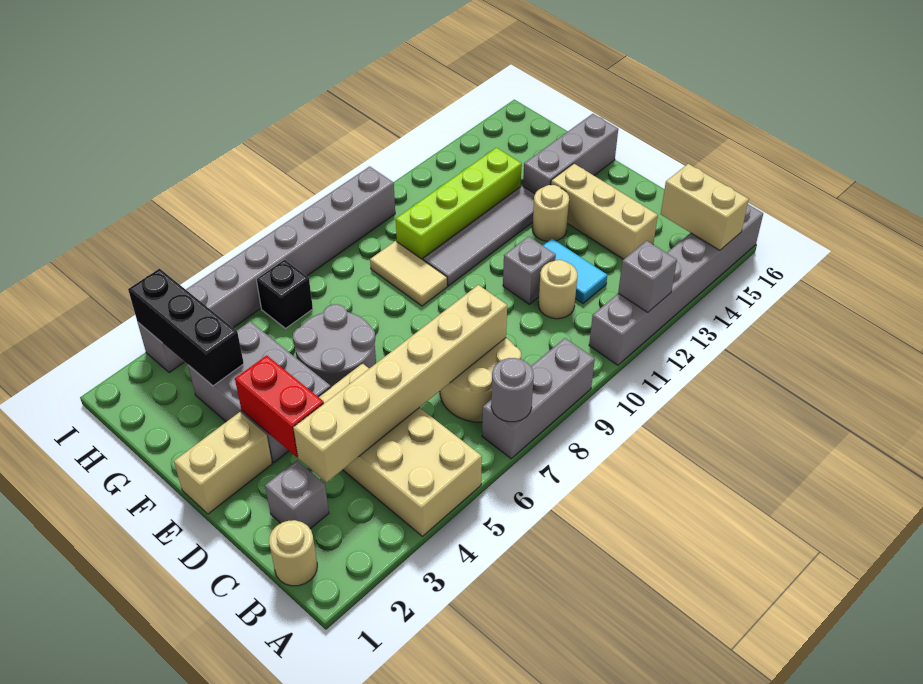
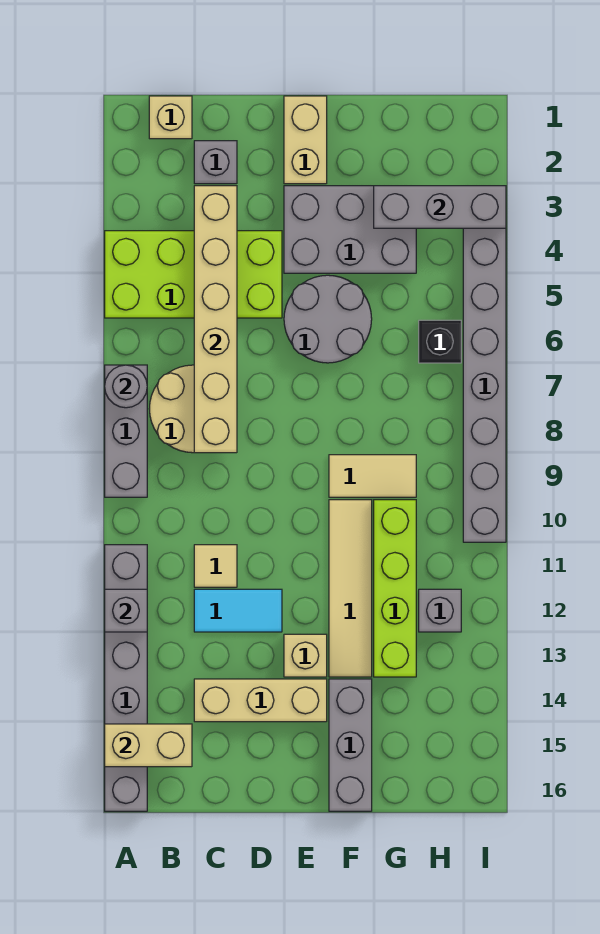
tan brick A4:D5 level 1 -> lime brick A4:D5 level 1
tan round brick B1 level 1 -> tan brick B1 level 1
tan round brick C11 level 1 -> tan tile C11 level 1
red brick D3:E3 level 2 -> none
grey brick D11 level 1 -> grey brick H12 level 1
tan round brick E13 level 1 -> tan brick E13 level 1
grey tile F10:F13 level 1 -> tan tile F10:F13 level 1
black brick G3:I3 level 2 -> grey brick G3:I3 level 2

